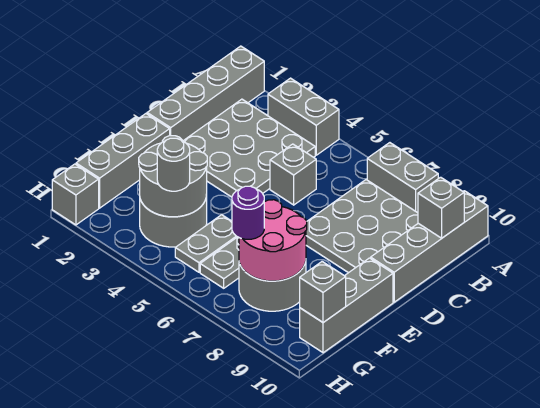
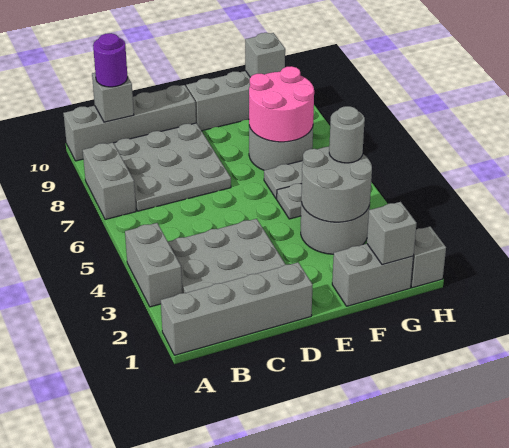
grey brick C5 level 1 -> grey brick G1 level 2
grey brick E1:G1 level 1 -> grey brick F1:G1 level 1
purple round brick G7 level 3 -> purple round brick B10 level 3

